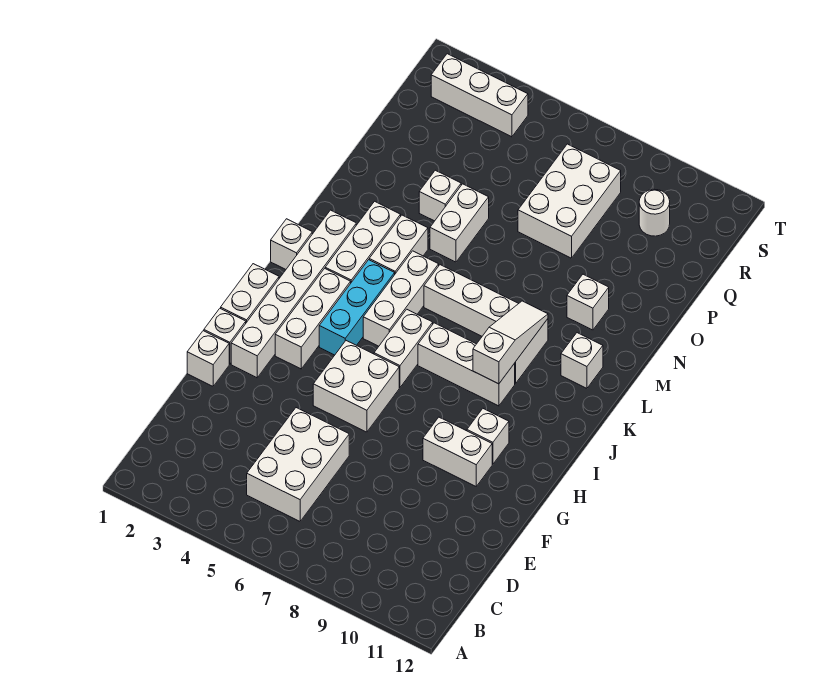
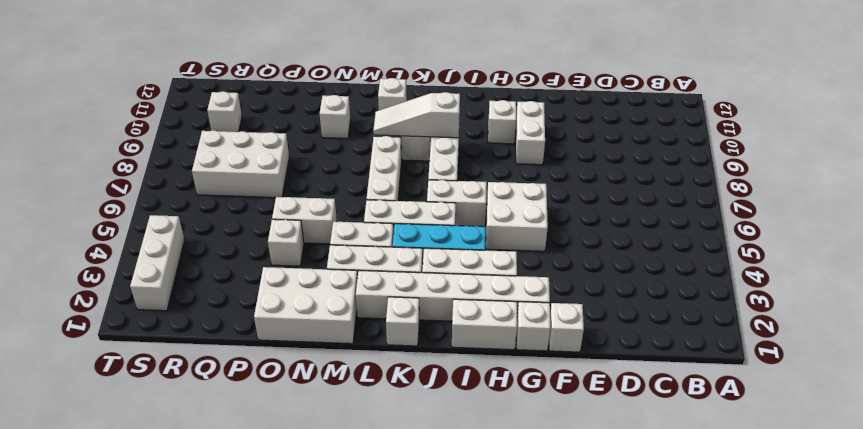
white brick C5:E6 level 1 -> white brick M1:O2 level 1
white round brick R10 level 1 -> white brick R10 level 1

